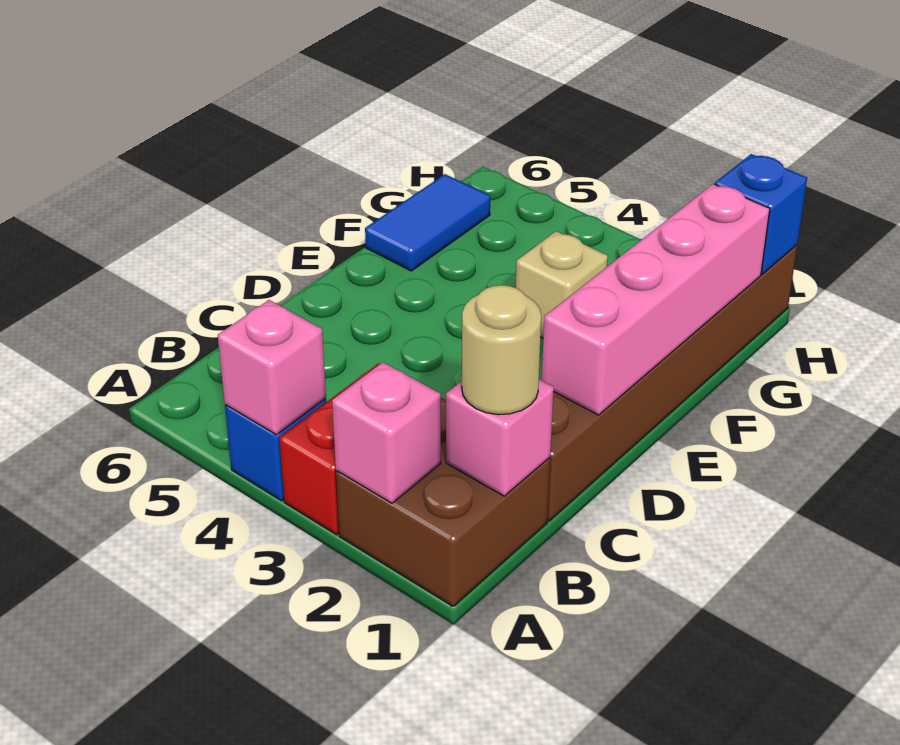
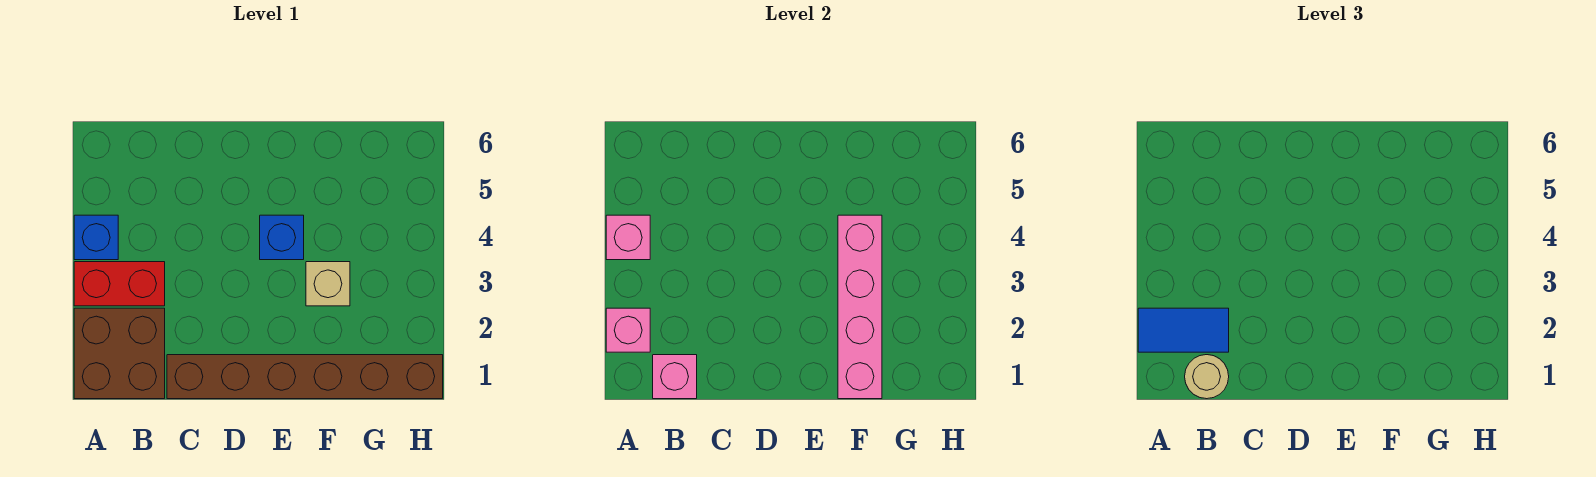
pink brick D1:G1 level 2 -> pink brick F1:F4 level 2
blue tile F6:G6 level 1 -> blue tile A2:B2 level 3
blue brick H1 level 2 -> blue brick E4 level 1

